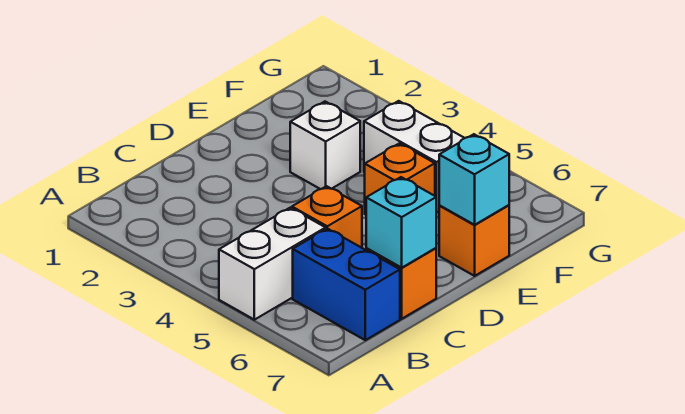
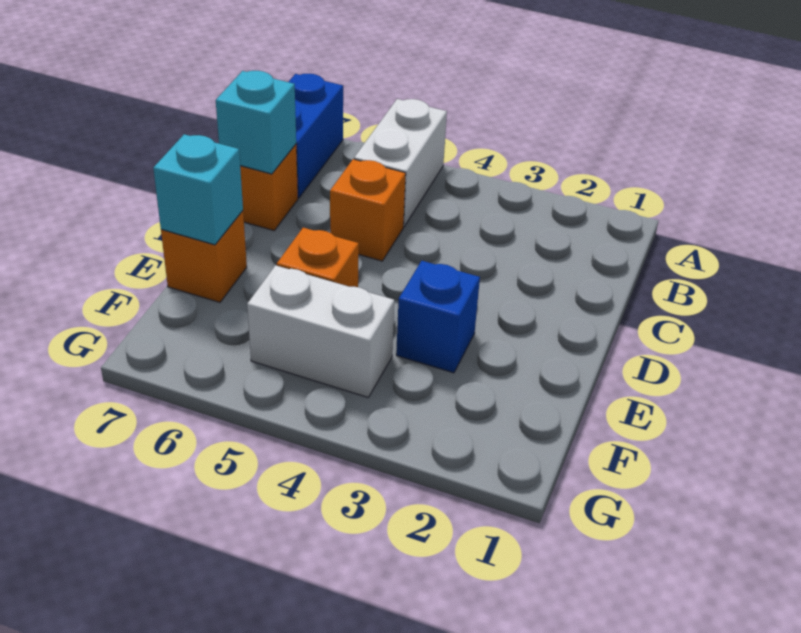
blue brick B6:B7 level 1 -> blue brick A7:B7 level 1
white brick E3 level 1 -> blue brick E3 level 1

